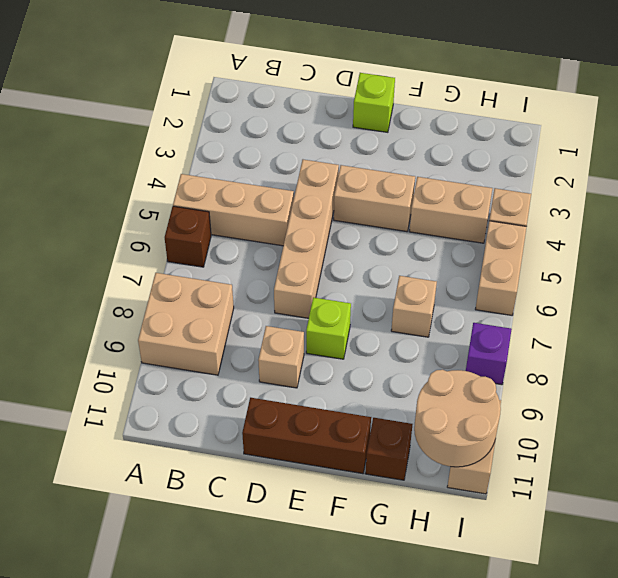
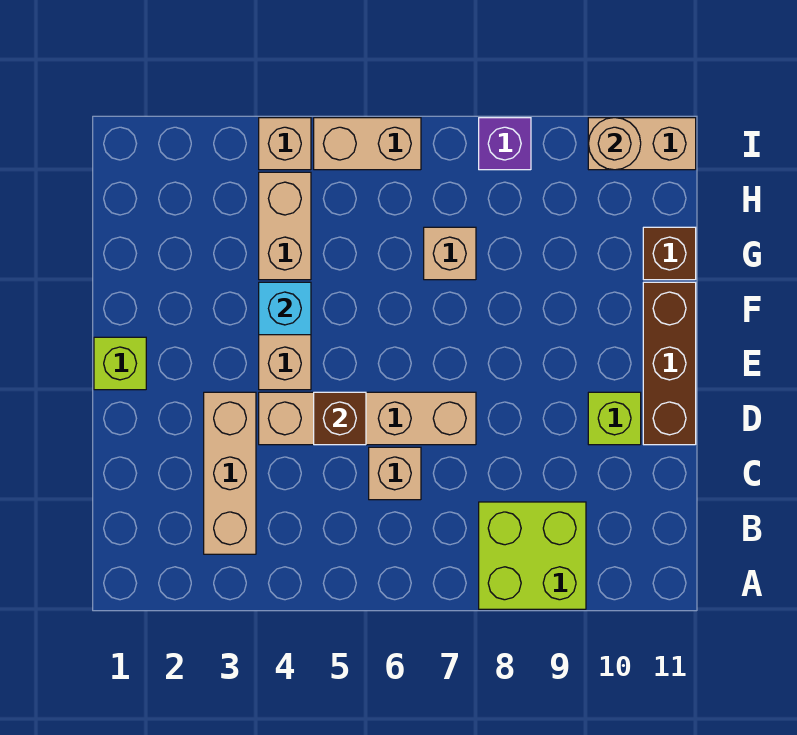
tan brick A5:C5 level 1 -> tan brick B3:D3 level 1
brown brick A6 level 1 -> brown brick D5 level 2
tan brick A8:B9 level 1 -> lime brick A8:B9 level 1
tan brick D9 level 1 -> tan brick C6 level 1
lime brick E8 level 1 -> lime brick D10 level 1
none -> cyan brick F4 level 2
tan round brick H10:I11 level 2 -> tan round brick I10 level 2

